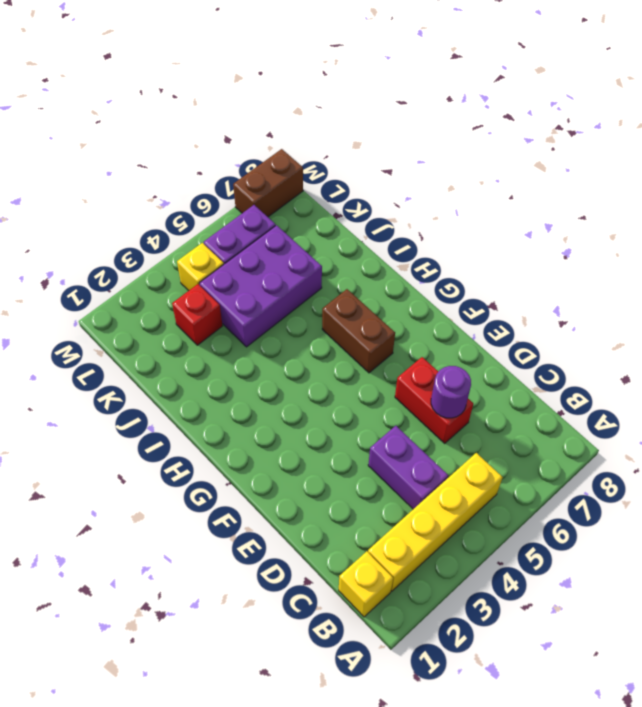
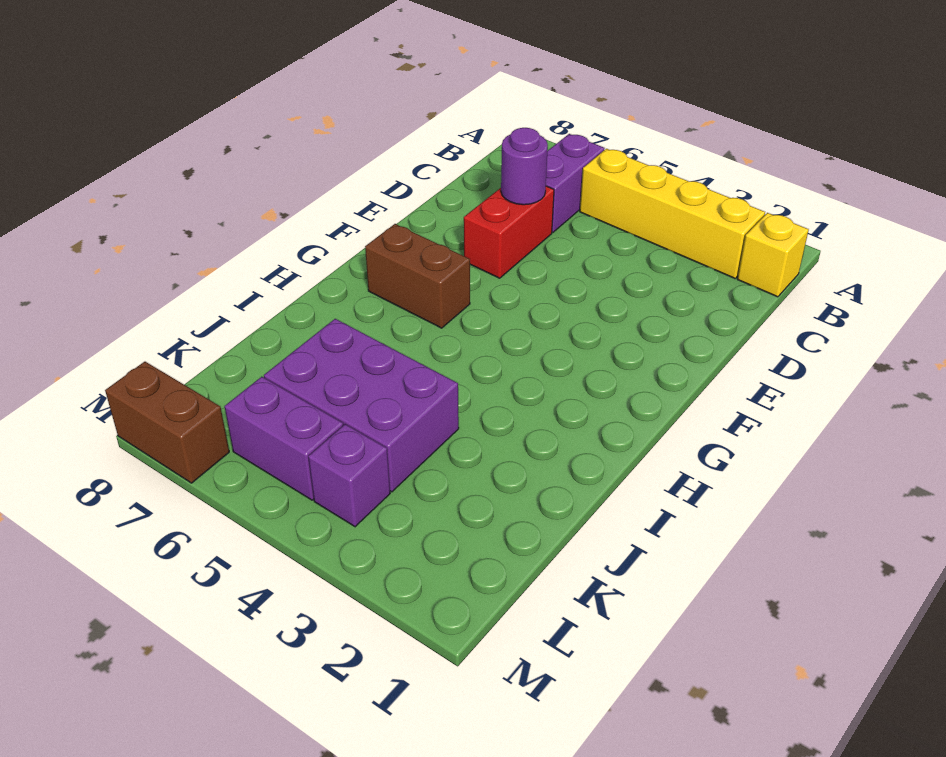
purple brick C4:D4 level 1 -> purple brick B6:C6 level 1
brown brick G6:H6 level 1 -> brown brick G6:G7 level 1
red brick K3 level 1 -> none
yellow brick L4 level 1 -> purple brick L4 level 1

